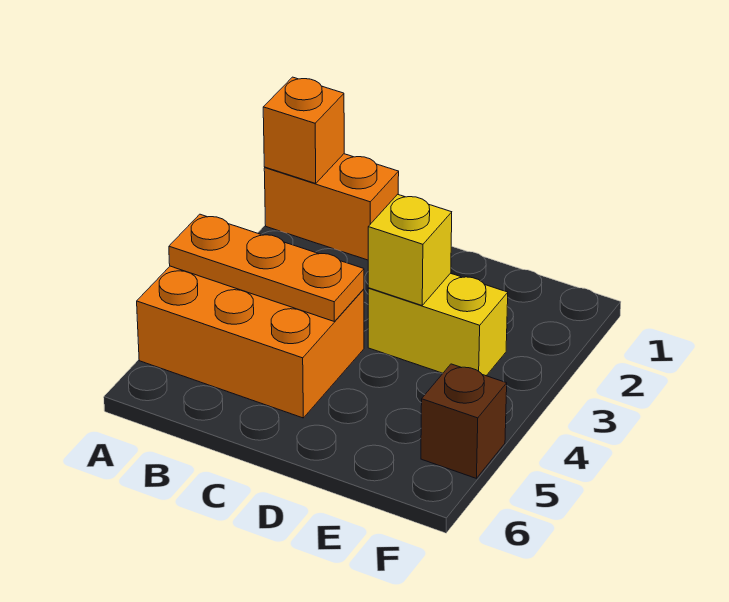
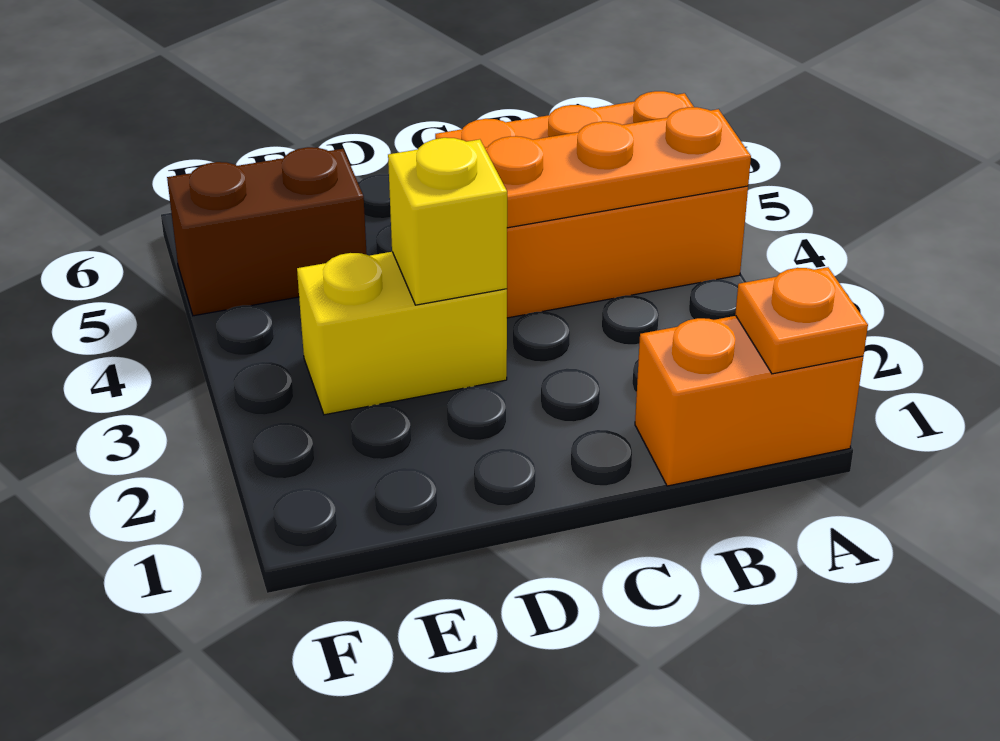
orange brick A1 level 2 -> orange plate A1 level 2
brown brick F5 level 1 -> brown brick E5:F5 level 1

